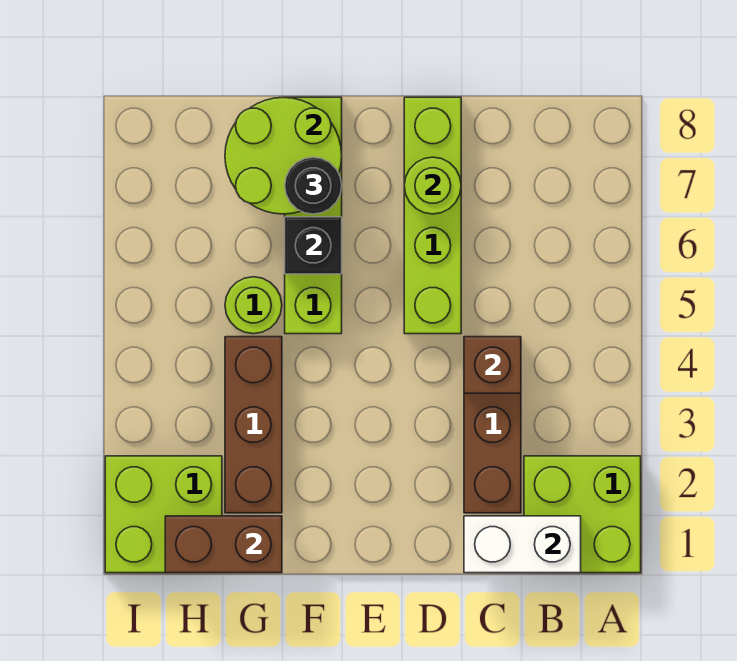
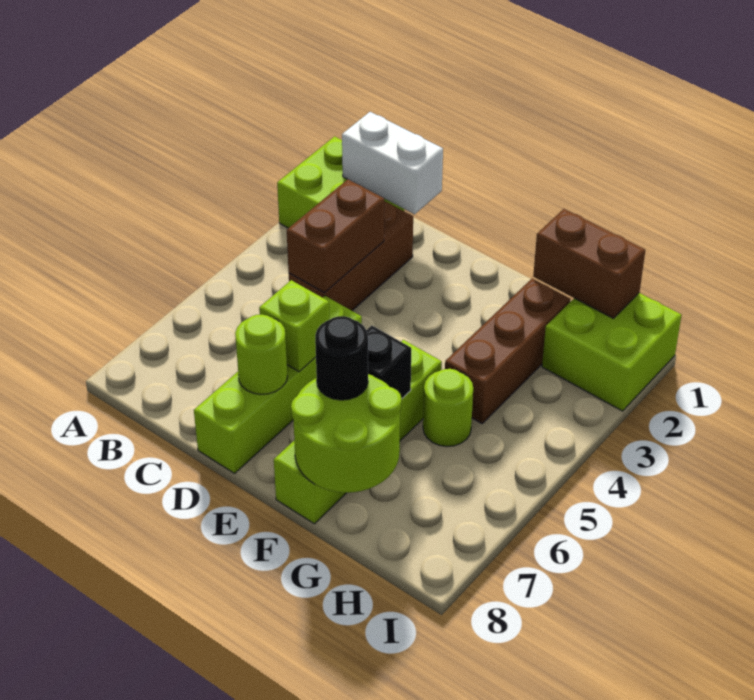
brown brick C4 level 2 -> brown brick C3:C4 level 2
none -> lime brick D6 level 2

